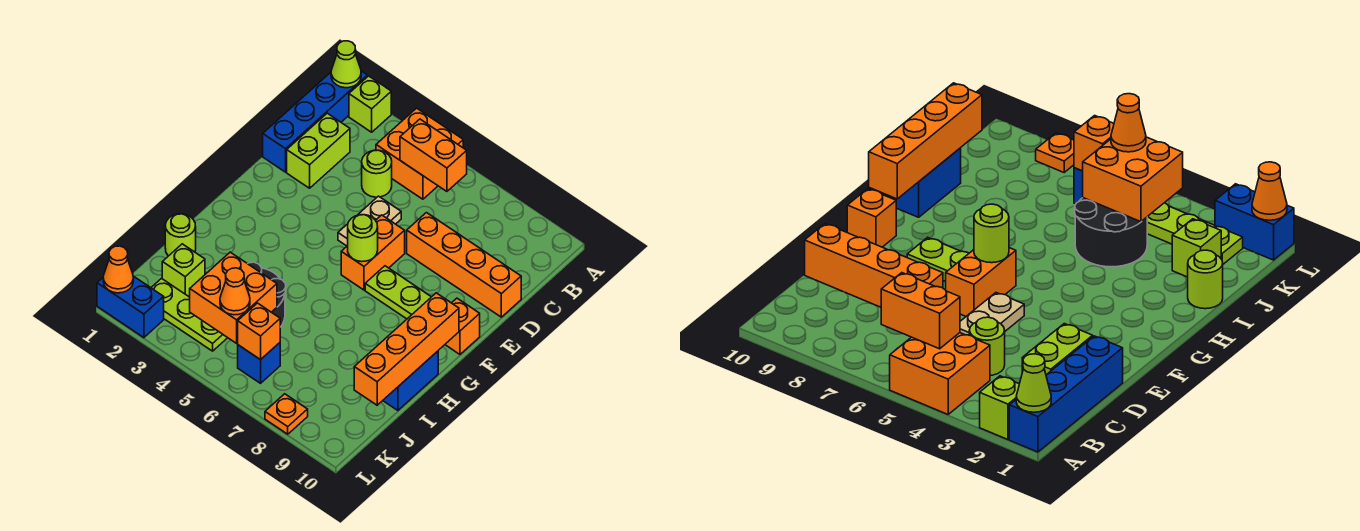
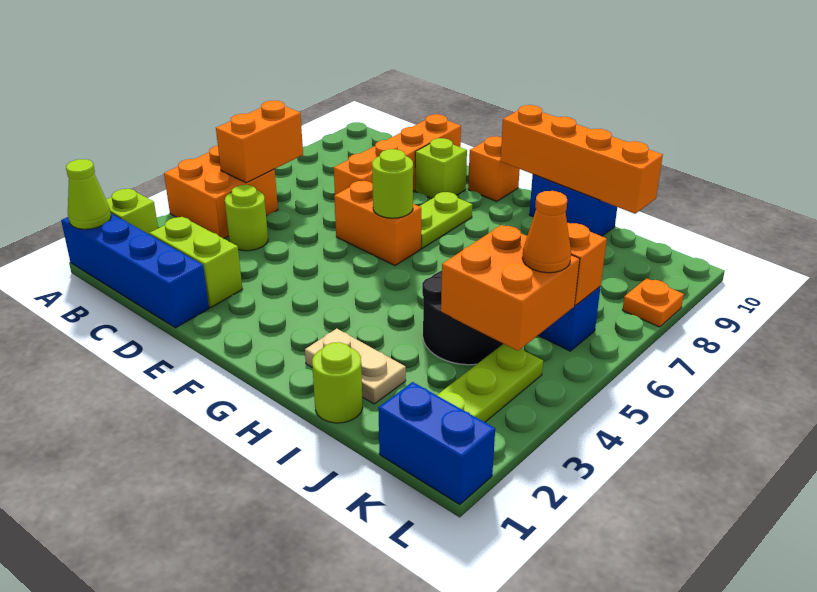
tan plate D5:E5 level 1 -> tan plate H2:I2 level 1
lime brick J2 level 1 -> lime brick E9 level 1
blue brick L1:L2 level 1 -> blue brick K1:L1 level 1
orange cone L1 level 2 -> none

